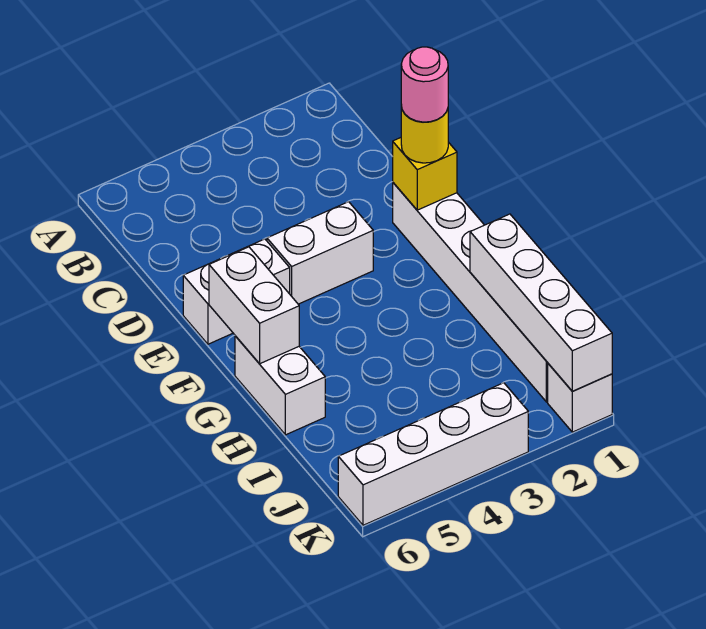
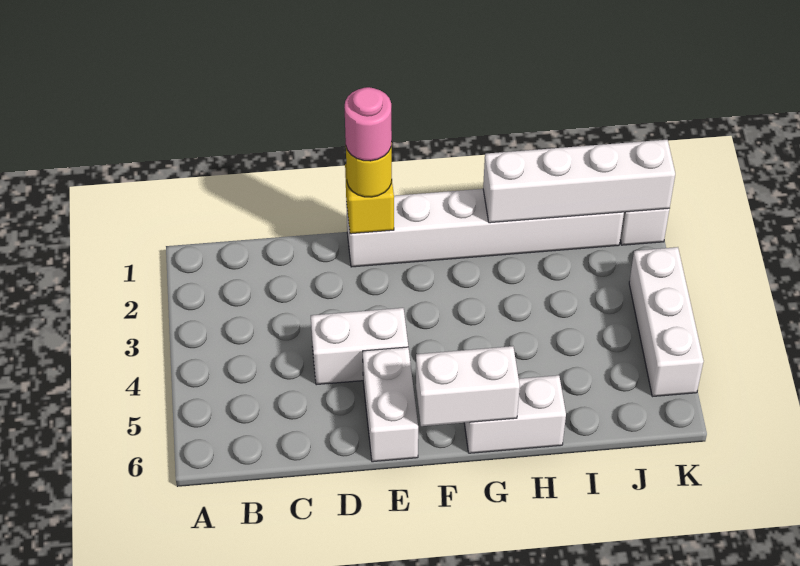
white brick E3:E4 level 1 -> white brick D4:E4 level 1
white brick K3:K6 level 1 -> white brick K3:K5 level 1

